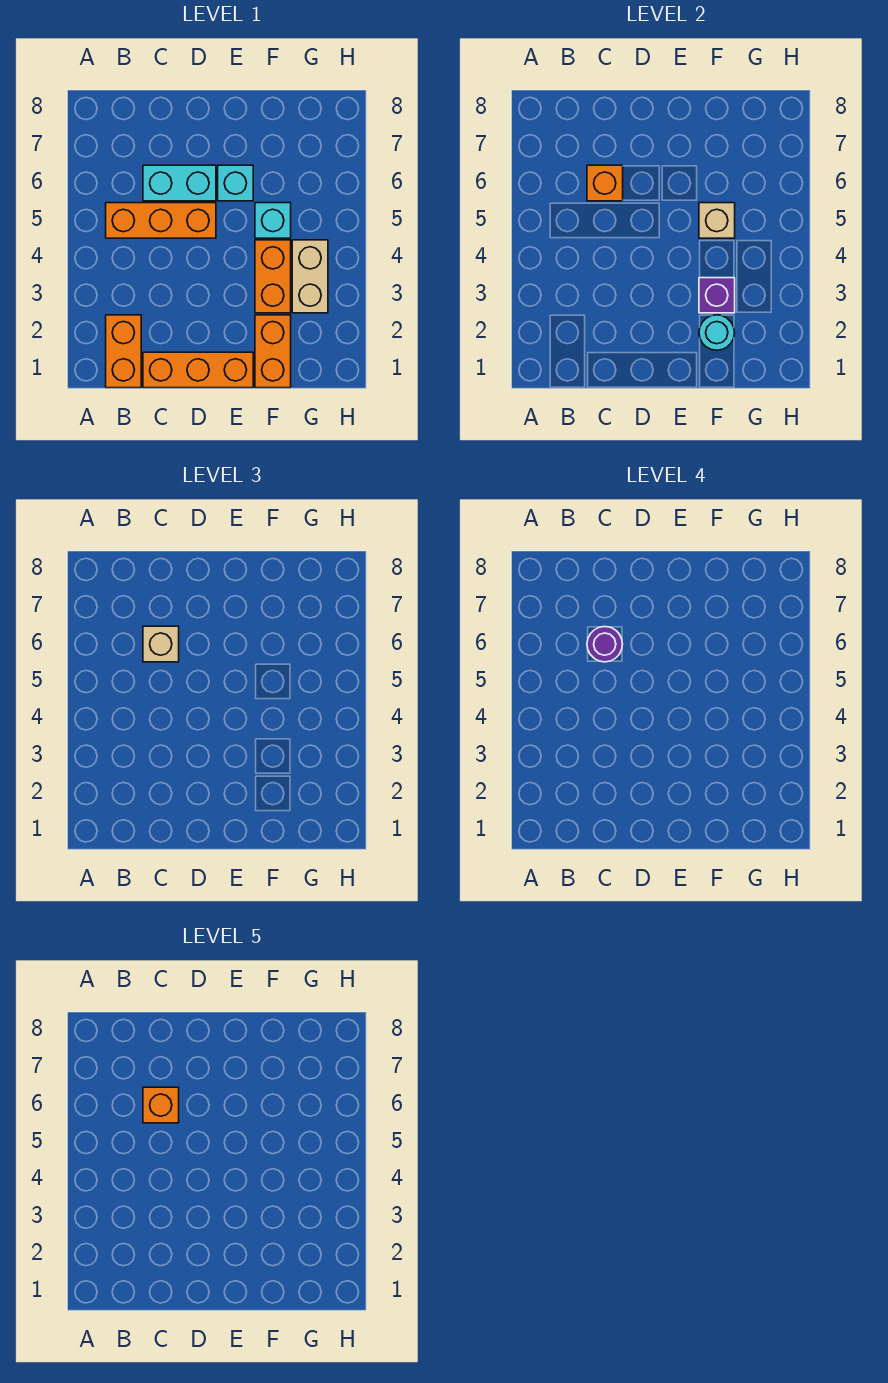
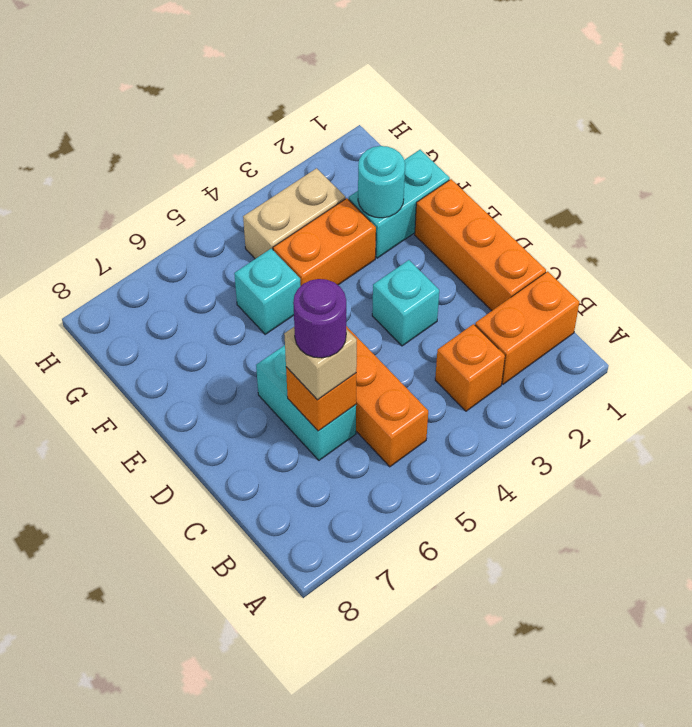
orange brick C6 level 5 -> orange brick B3 level 1
cyan brick E6 level 1 -> cyan brick D3 level 1
orange brick F1:F2 level 1 -> cyan brick F1:F2 level 1
purple brick F3 level 2 -> none
tan brick F5 level 2 -> none

